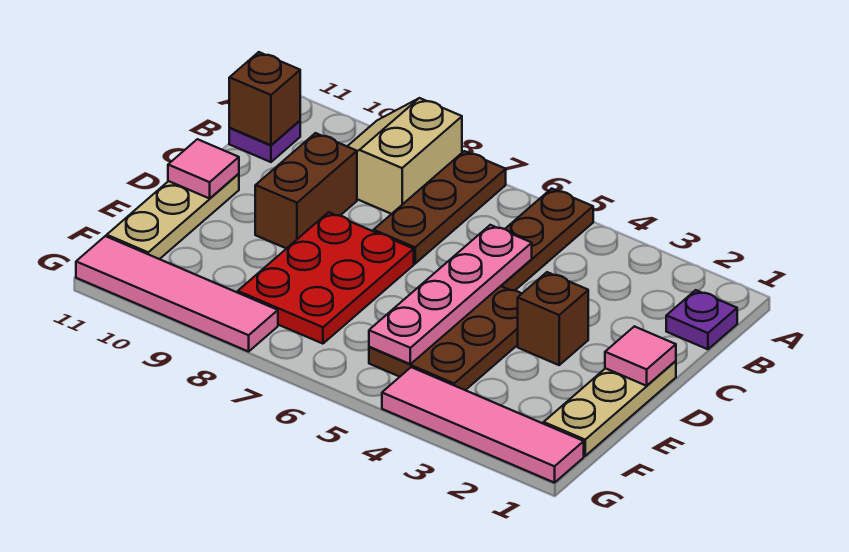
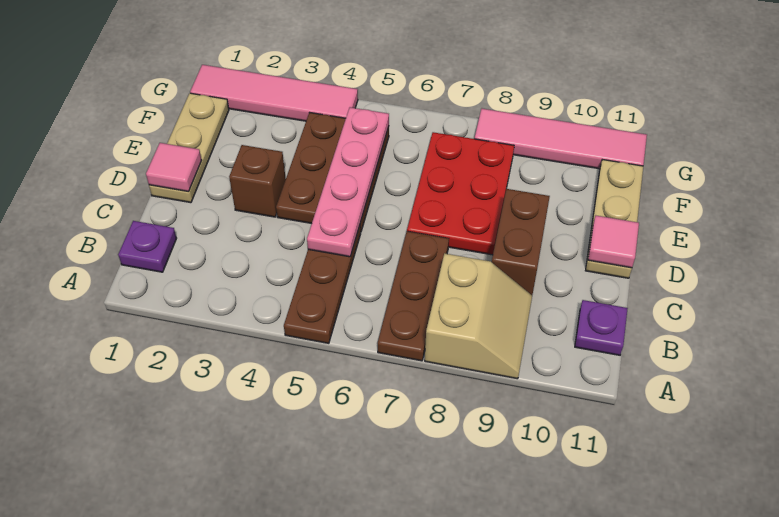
brown brick B11 level 2 -> none

